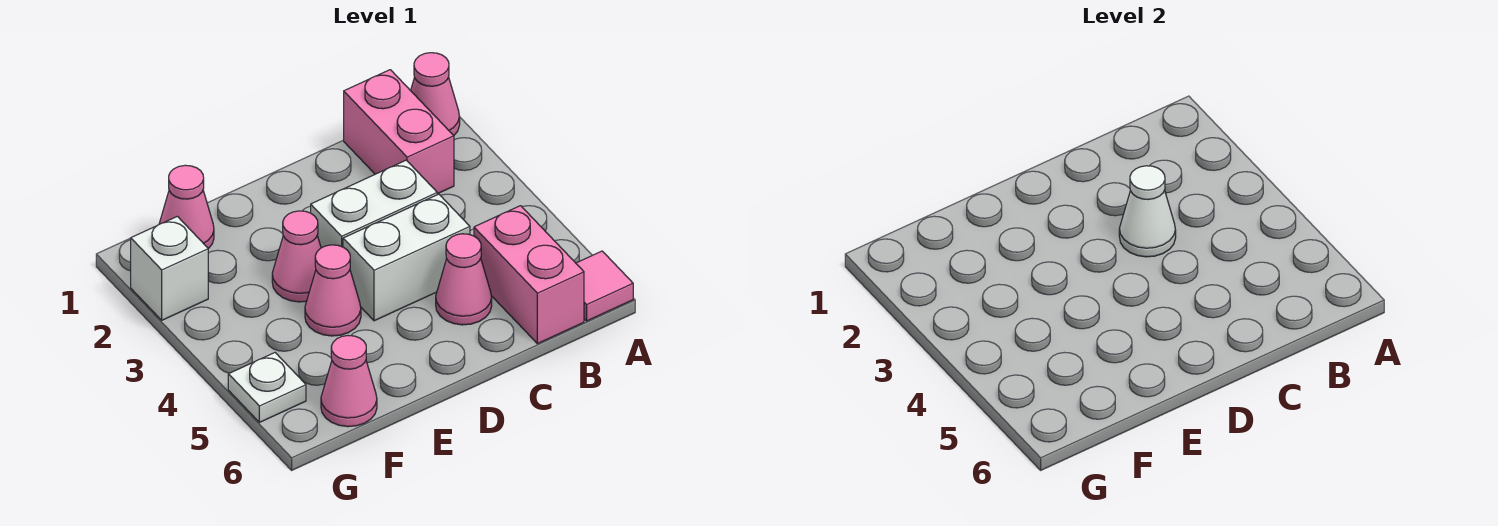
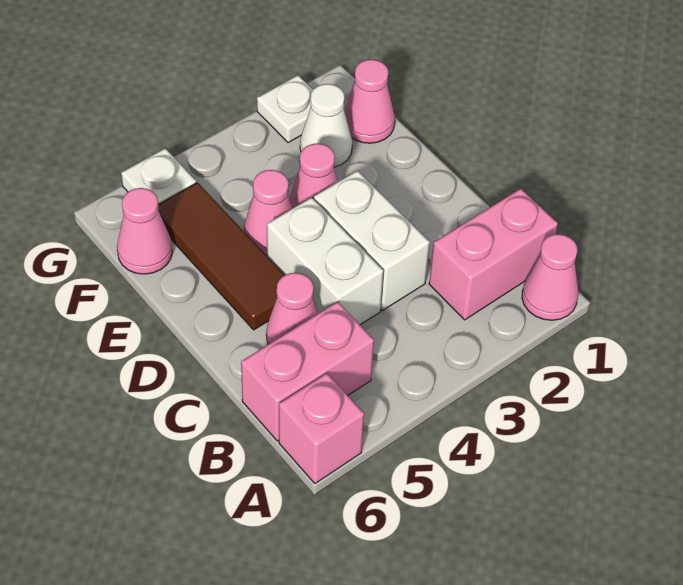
pink tile A6 level 1 -> pink brick A6 level 1
white cone C3 level 2 -> white cone F2 level 1
none -> brown tile D5:F5 level 1
white brick G2 level 1 -> white plate G2 level 1

